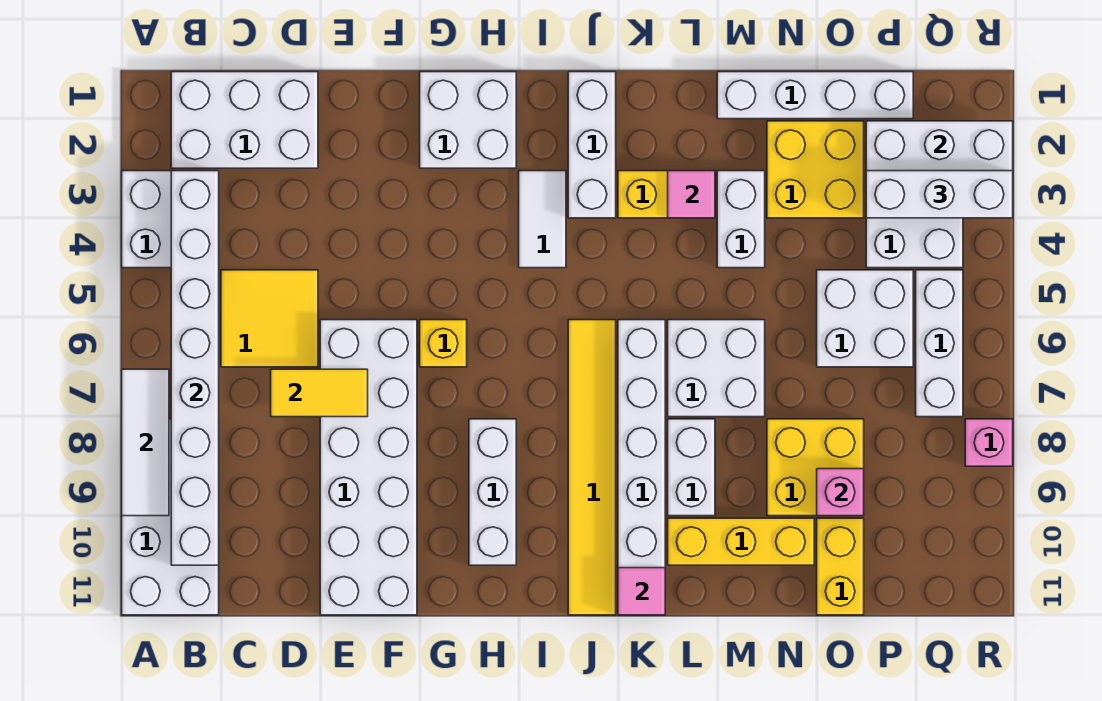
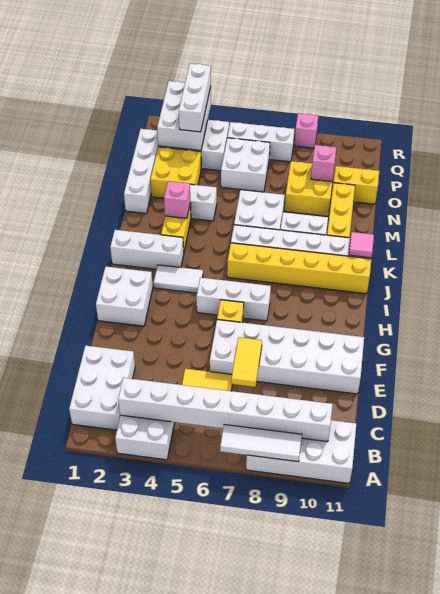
white brick H8:H10 level 1 -> white brick H5:H7 level 1
yellow tile J6:J11 level 1 -> yellow brick J6:J11 level 1
pink tile L3 level 2 -> pink brick L3 level 2

